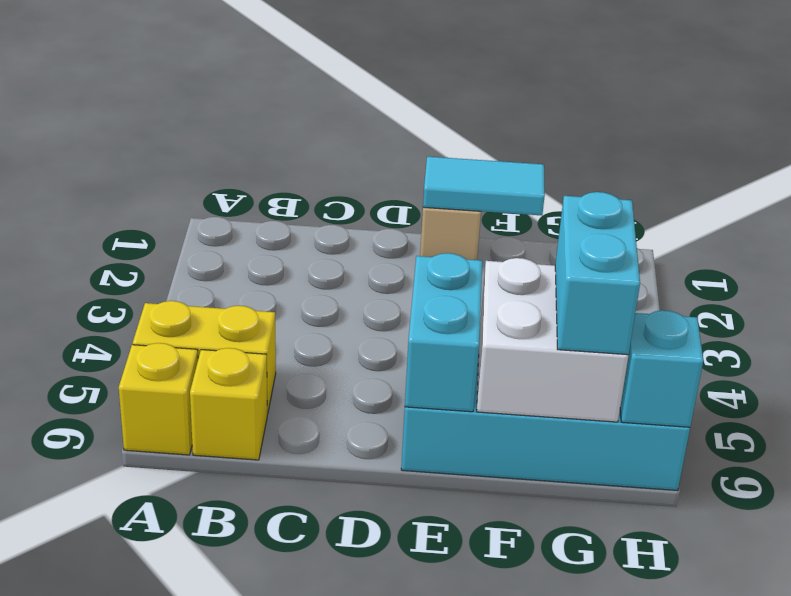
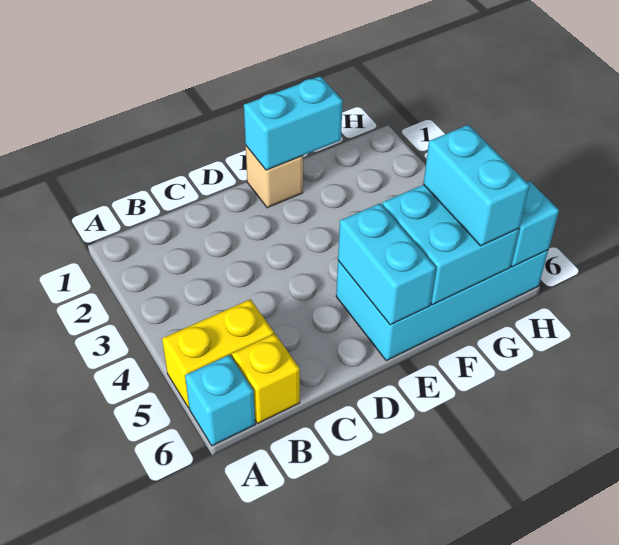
yellow brick A6 level 1 -> cyan brick A6 level 1
cyan tile E1:F1 level 2 -> cyan brick E1:F1 level 2
white brick F5:G6 level 2 -> cyan brick F5:G6 level 2

